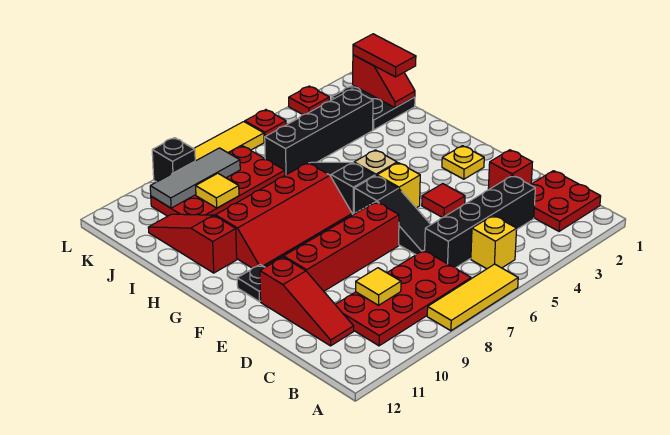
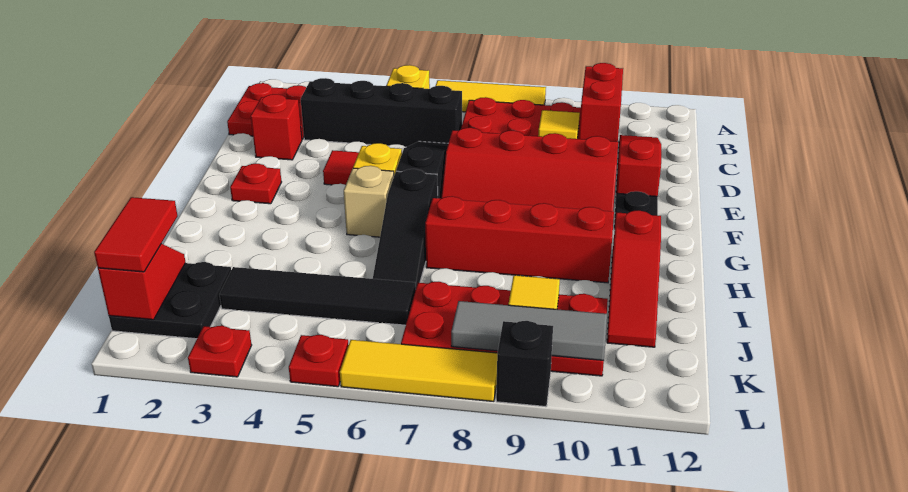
none -> red brick B10:C10 level 2
yellow plate F2 level 1 -> red plate F2 level 1
black brick J3:J6 level 1 -> black tile J3:J6 level 1

